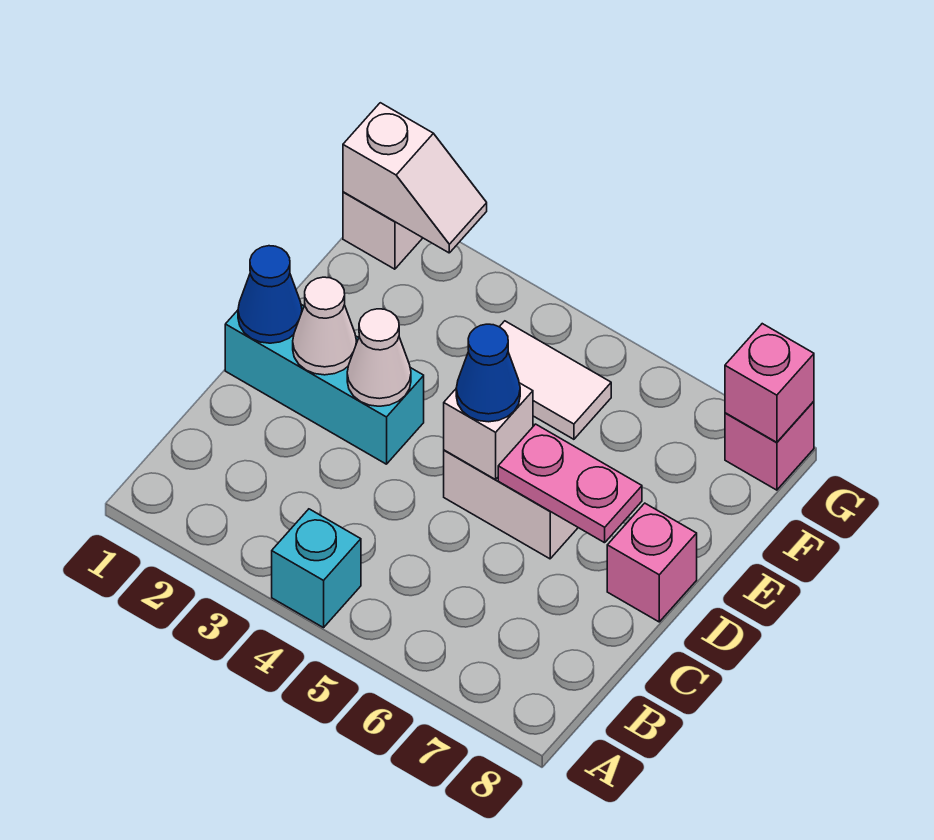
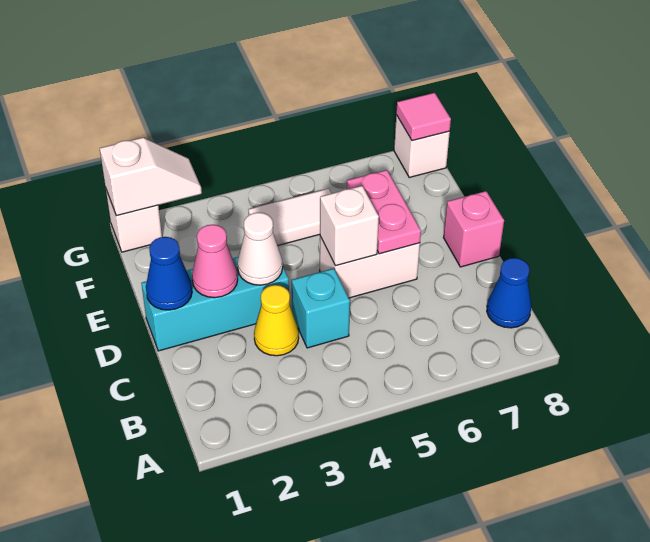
cyan brick A4 level 1 -> cyan brick C4 level 1
none -> yellow cone C3 level 1
white cone D2 level 2 -> pink cone D2 level 2
blue cone D5 level 3 -> blue cone B8 level 1
pink plate D6:D7 level 2 -> pink plate D6:E6 level 2
pink brick G8 level 1 -> white brick G8 level 1
pink brick G8 level 2 -> pink tile G8 level 2

